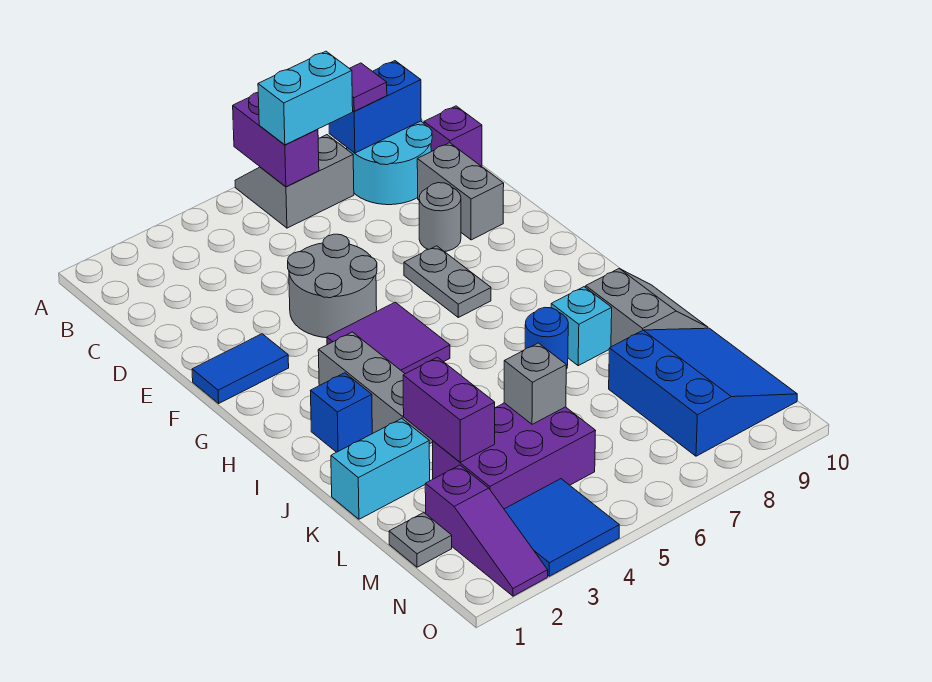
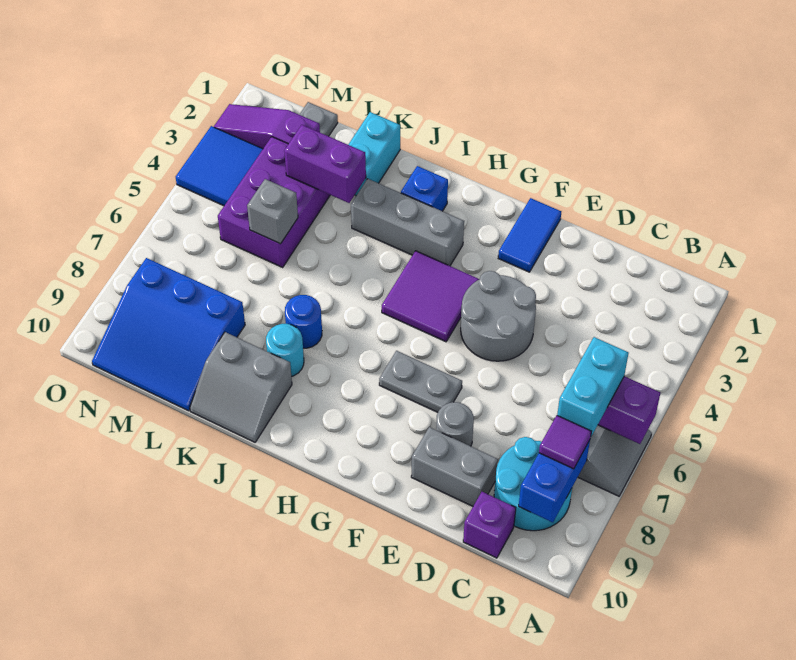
cyan brick J8 level 1 -> cyan round brick J8 level 1

